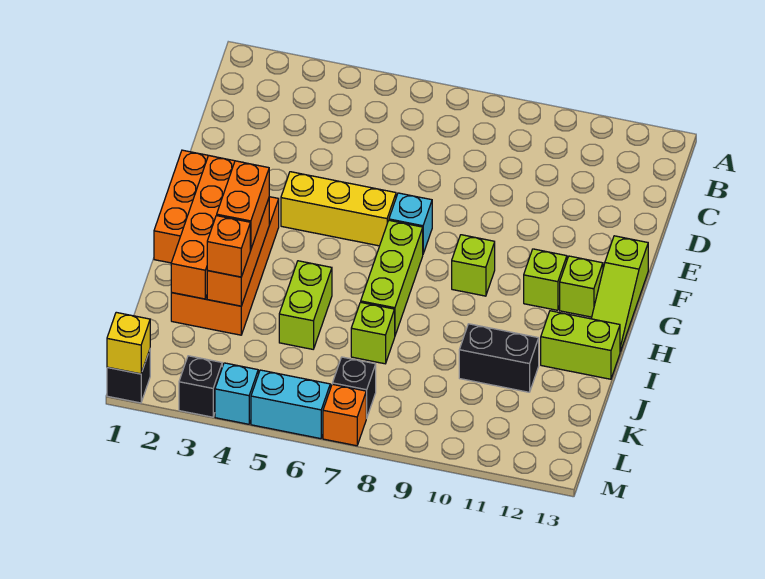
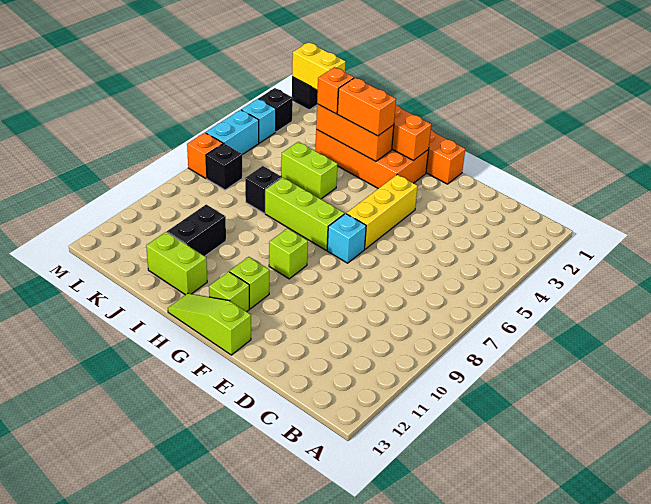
lime brick I12:I13 level 1 -> lime brick I12:J12 level 1
lime brick J7 level 1 -> black brick J7 level 1
yellow brick M1 level 2 -> yellow brick L1:M1 level 2

